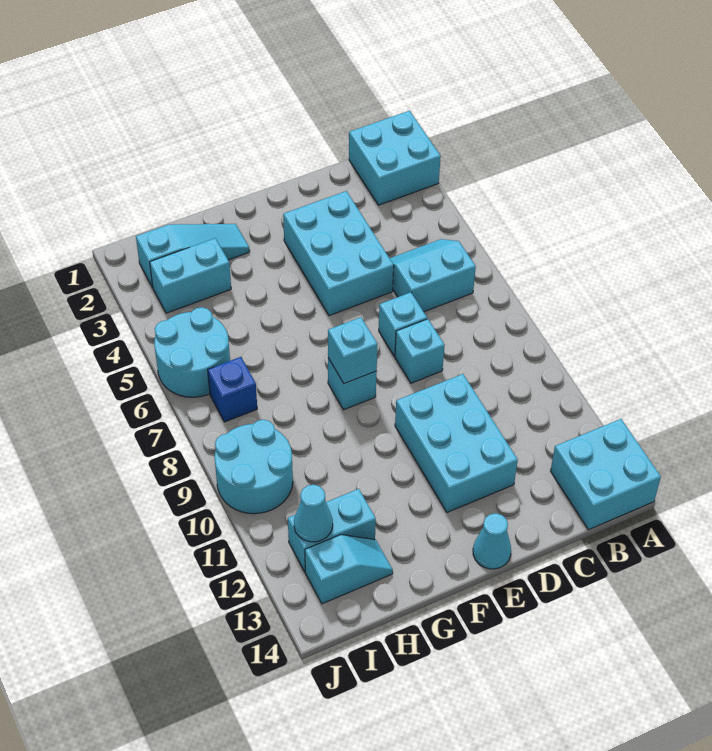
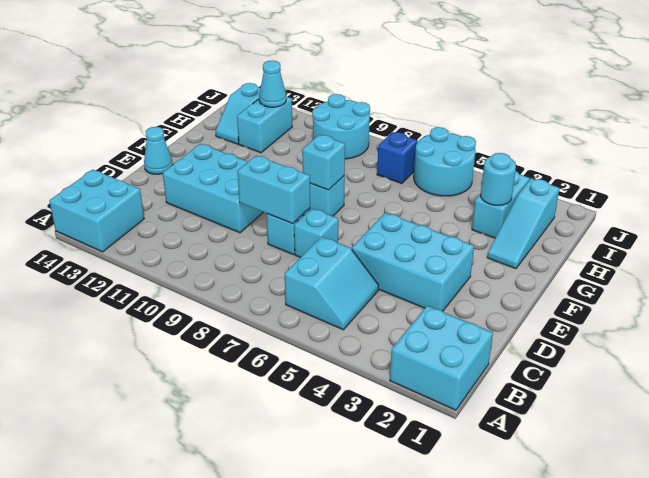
none -> cyan brick D8:D9 level 2
none -> cyan round brick H3 level 2

